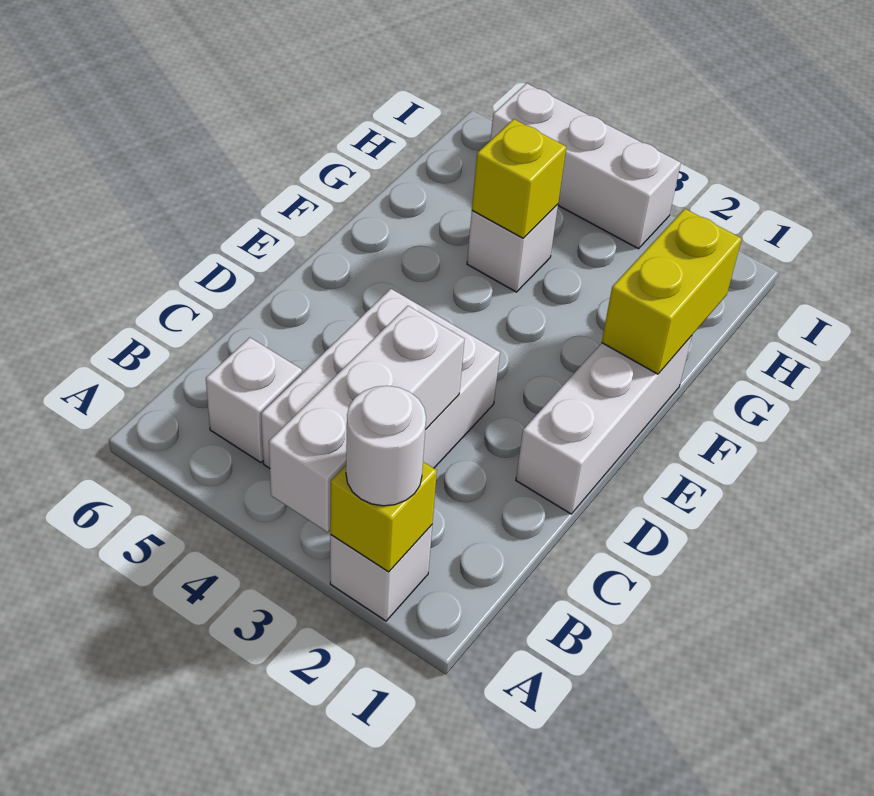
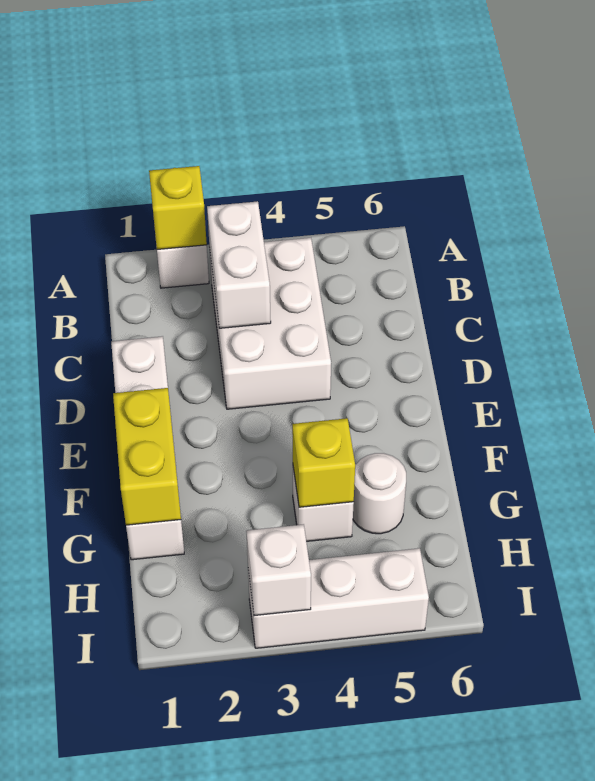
white round brick A2 level 3 -> white round brick G5 level 1
white brick A3:C3 level 2 -> white brick B3:C3 level 2
white brick B5 level 1 -> white brick I3 level 2
white brick D1:F1 level 1 -> white brick D1:G1 level 1

